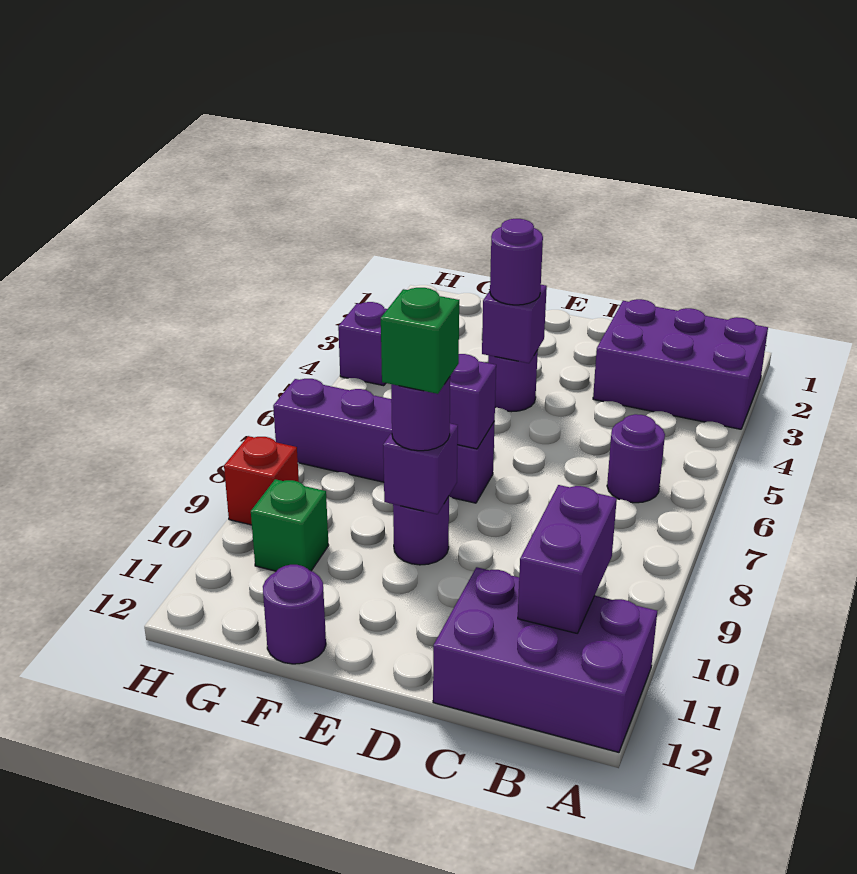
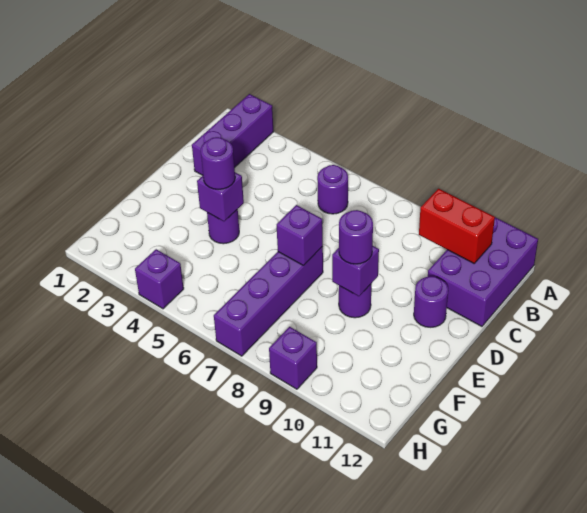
purple brick A2:C3 level 1 -> purple brick A2:C2 level 1
purple brick B10:B11 level 2 -> red brick B10:B11 level 2
green brick E9 level 4 -> none
purple round brick F12 level 1 -> purple round brick D11 level 1
green brick G10 level 1 -> none
red brick H9 level 1 -> purple brick H9 level 1

